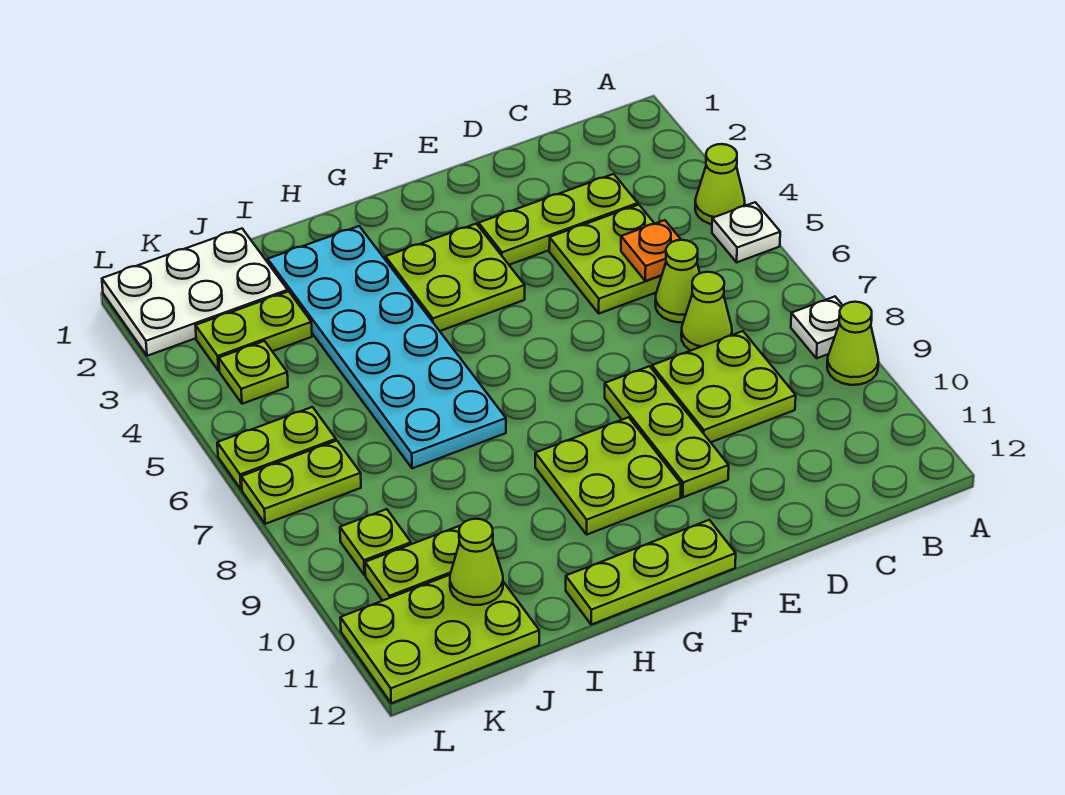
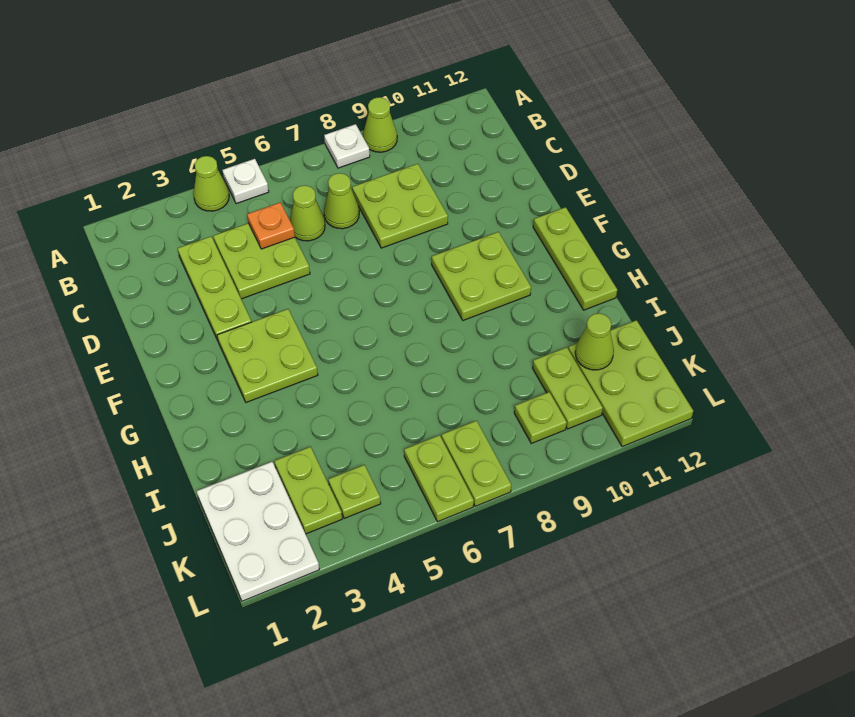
lime plate E8:E10 level 1 -> none
cyan plate H2:I7 level 1 -> none

